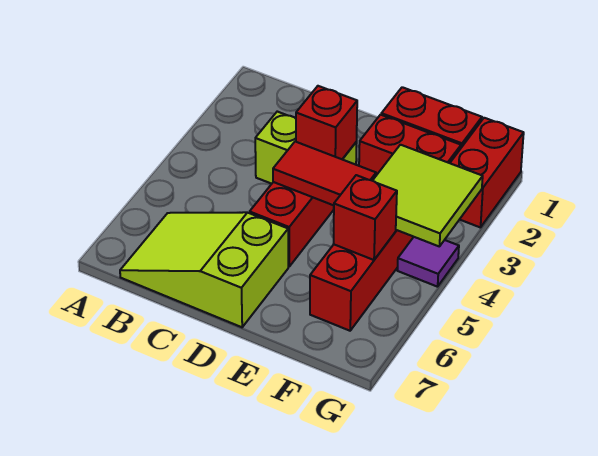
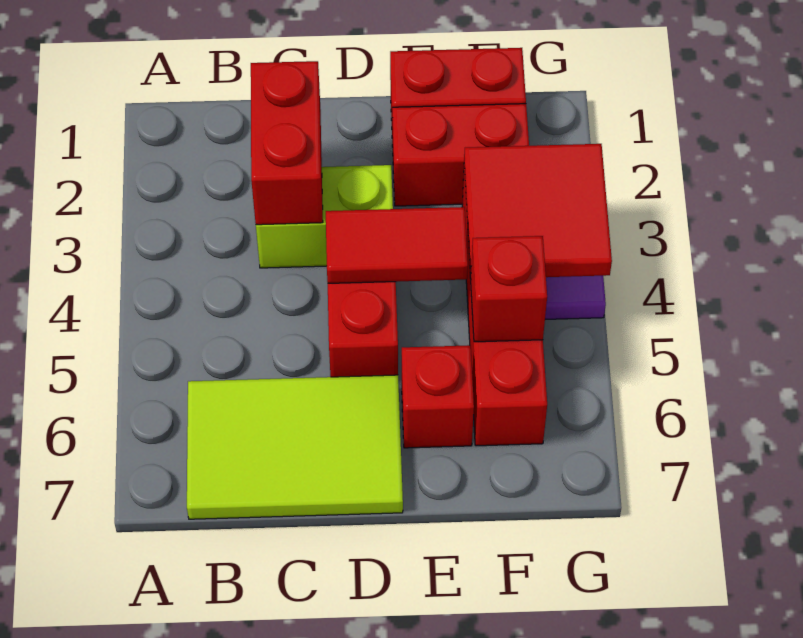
lime slope B6:D7 level 1 top D -> lime tile B6:D7 level 1
red brick D3 level 2 -> red brick E6 level 1
lime tile F3:G4 level 2 -> red tile F3:G4 level 2
red brick G1:G2 level 1 -> red brick C2:C3 level 2

